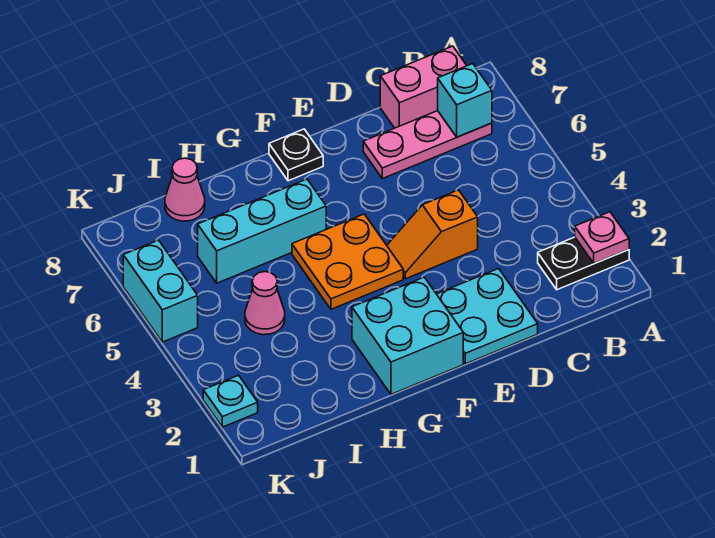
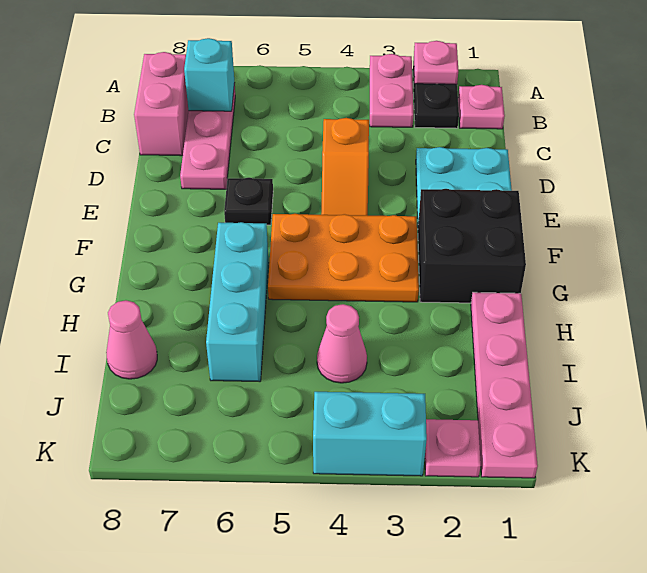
none -> pink plate A3:B3 level 1
none -> pink plate B1 level 1
cyan brick F1:G2 level 1 -> black brick F1:G2 level 1
orange plate F4:G5 level 1 -> orange plate F3:G5 level 1
black plate F8 level 1 -> black plate E6 level 1
none -> pink plate H1:K1 level 1
cyan plate K2 level 1 -> pink plate K2 level 1
cyan brick K5:K6 level 1 -> cyan brick K3:K4 level 1

